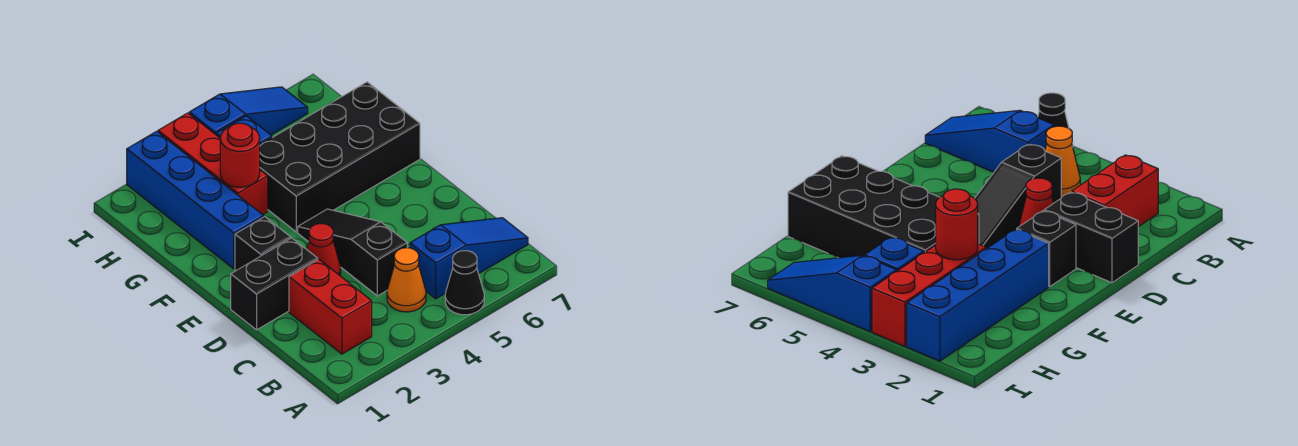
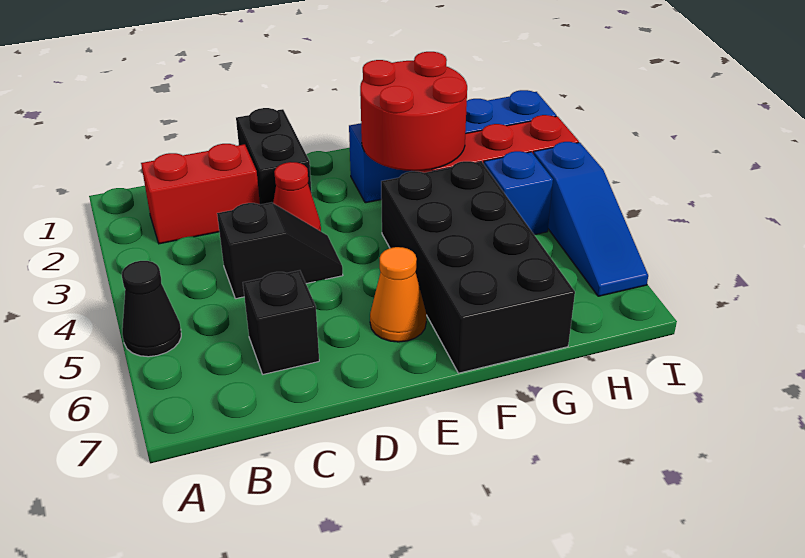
orange cone B4 level 1 -> orange cone E6 level 1
blue slope B5:B7 level 1 top 5 -> none
black slope C4:E4 level 1 top C -> black slope C4:D4 level 1 top C
black brick E2 level 1 -> black brick C6 level 1
red round brick G3 level 2 -> red round brick F2:G3 level 2

